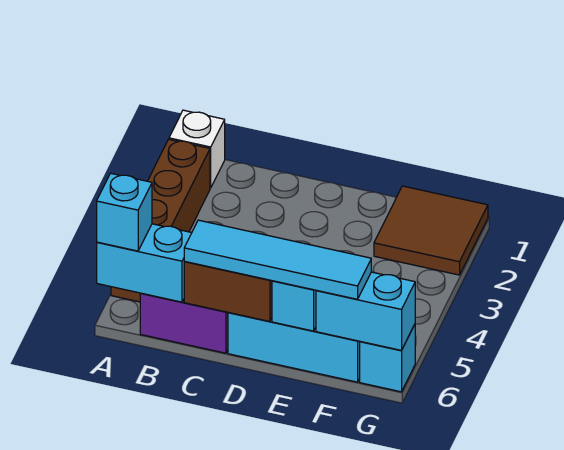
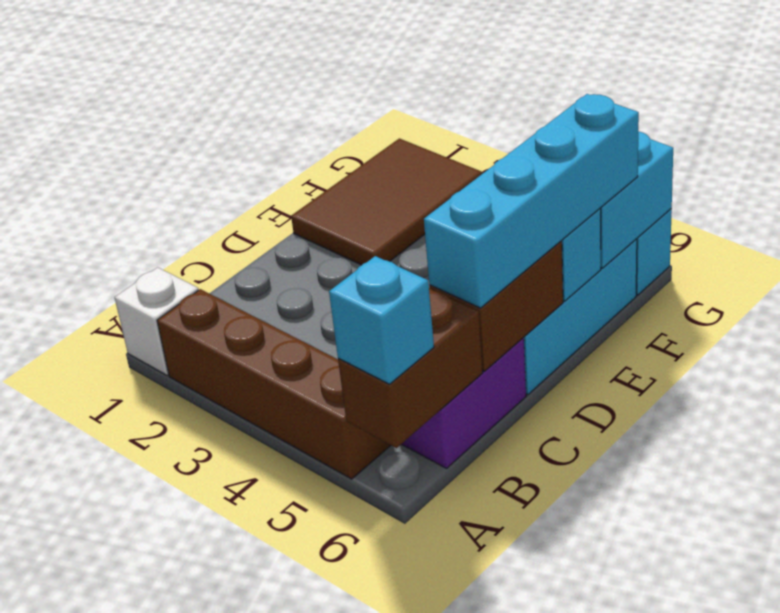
cyan brick A6:B6 level 2 -> brown brick A6:B6 level 2
cyan tile C6:F6 level 3 -> cyan brick C6:F6 level 3
brown tile F1:G2 level 1 -> brown tile E1:G2 level 1

